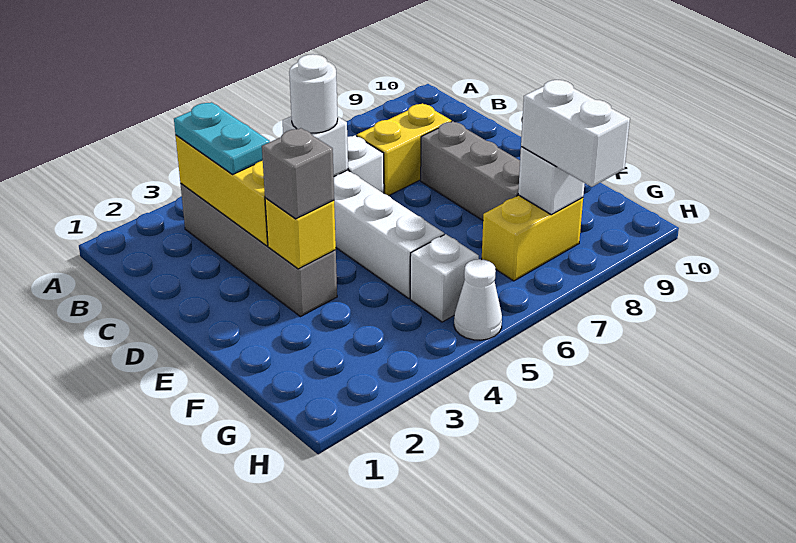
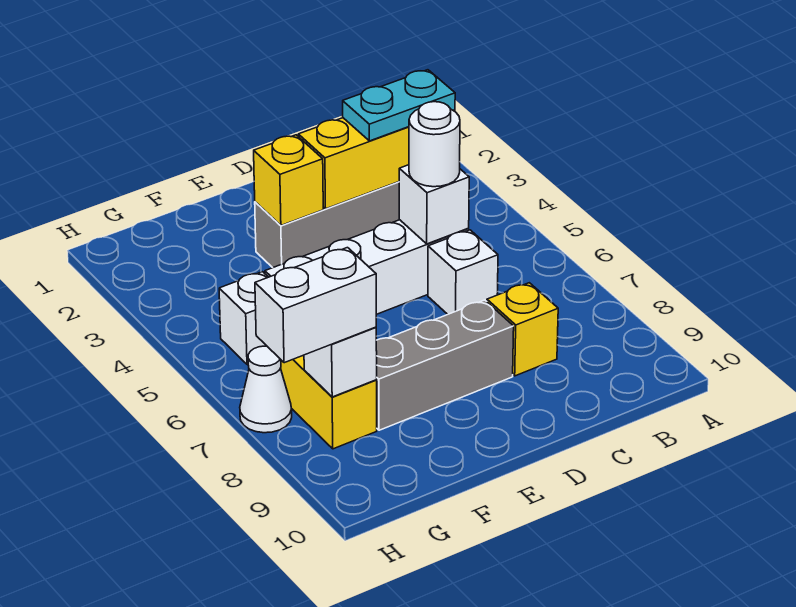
yellow brick C7:C8 level 1 -> yellow brick C8 level 1
grey brick E3 level 3 -> none
white cone H5 level 1 -> white cone H7 level 1

